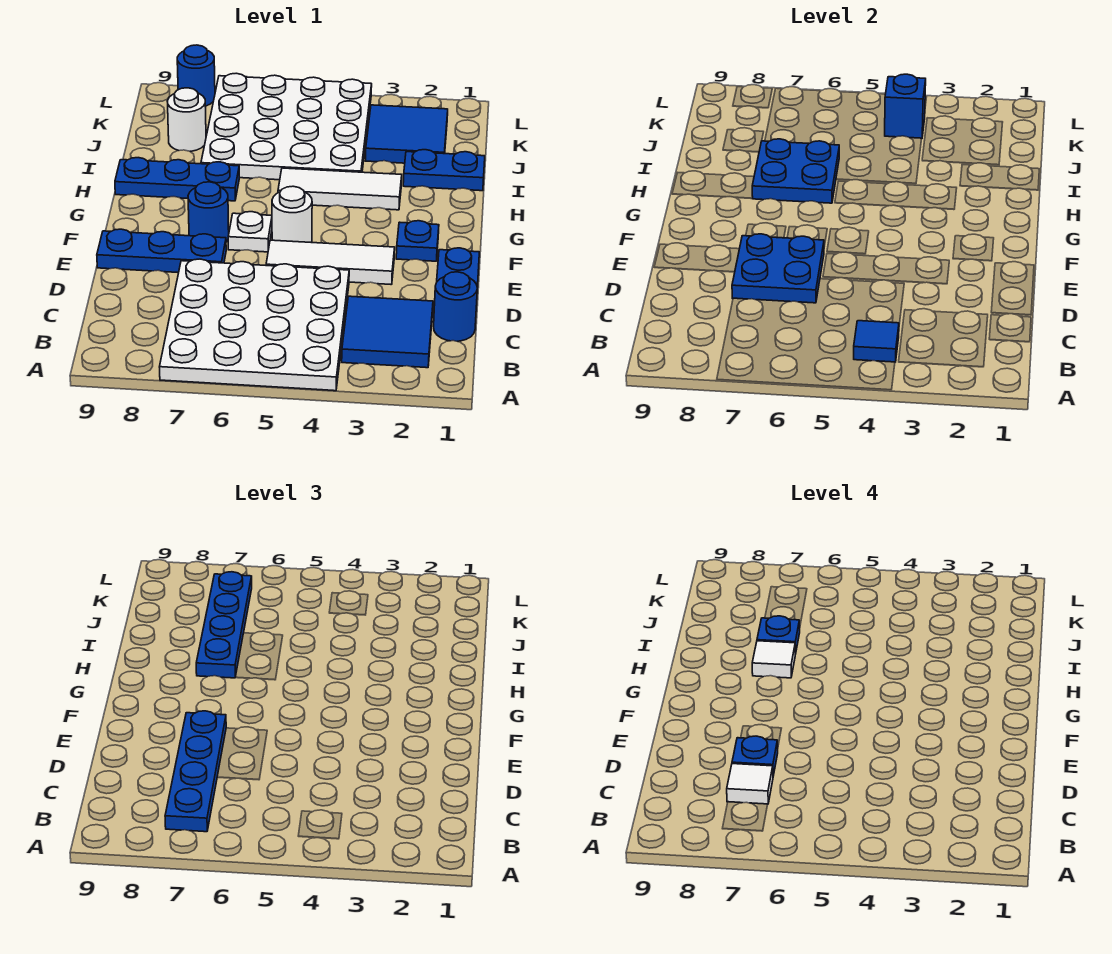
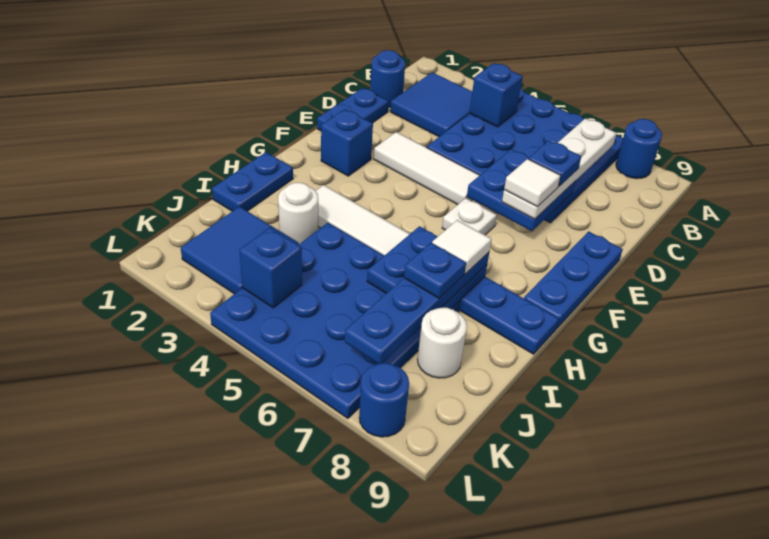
white plate A4:D7 level 1 -> blue plate A4:D7 level 1
blue tile B4 level 2 -> blue brick B4 level 2
blue plate B7:E7 level 3 -> white plate B7:E7 level 3
white tile C7 level 4 -> white tile E7 level 4
blue plate E7:E9 level 1 -> blue plate E9:G9 level 1
blue plate F2 level 1 -> blue brick F2 level 1
white round brick F5 level 1 -> white round brick I3 level 1
blue round brick F7 level 1 -> blue round brick A8 level 1
blue plate I1:I2 level 1 -> blue plate H1:I1 level 1
white plate I4:L7 level 1 -> blue plate I4:L7 level 1

